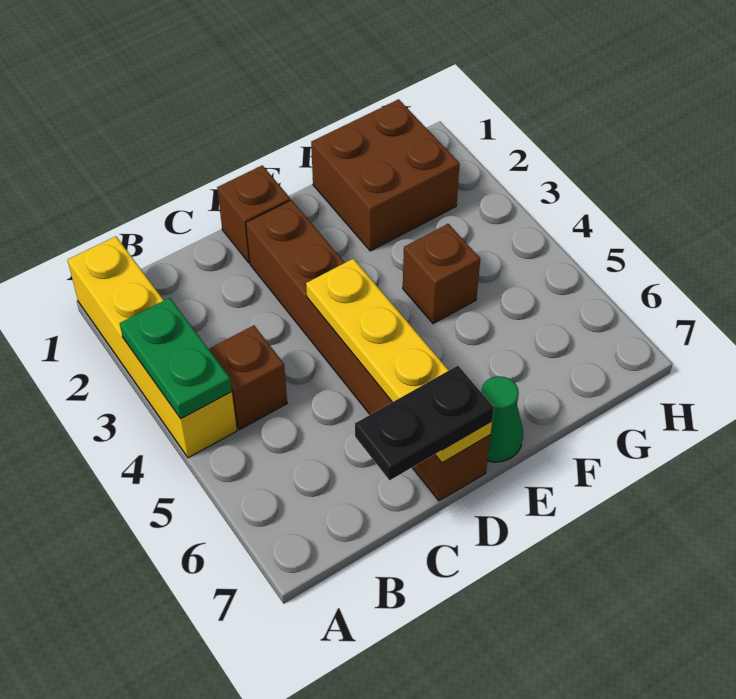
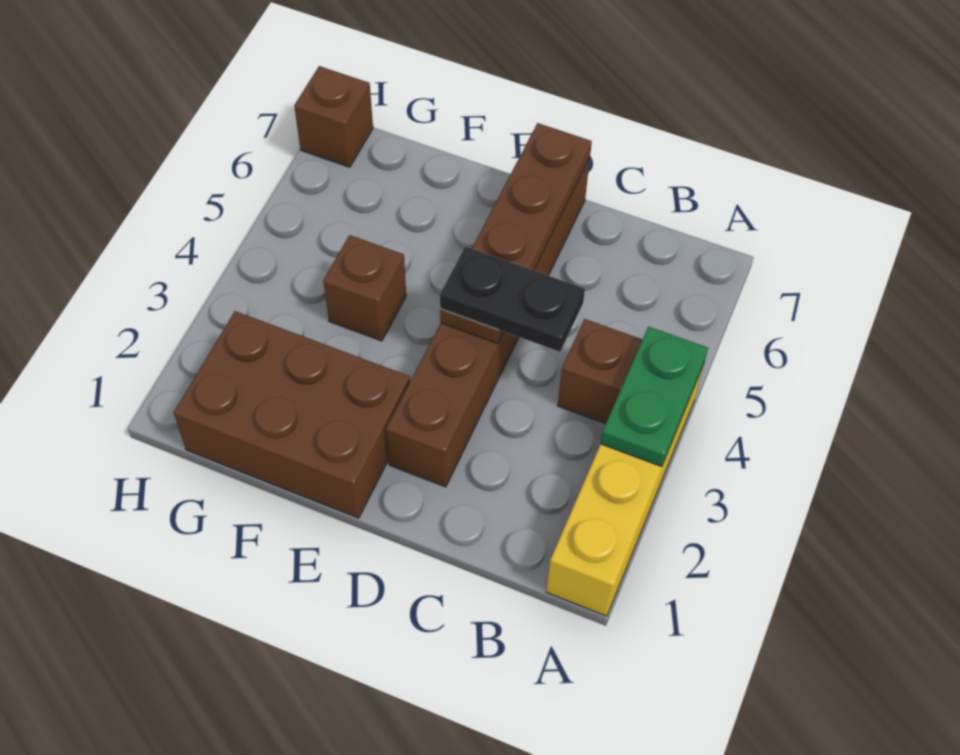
black plate C7:D7 level 3 -> black plate C4:D4 level 3
brown brick D1 level 1 -> brown brick H7 level 1
yellow plate D4:D7 level 2 -> brown plate D4:D7 level 2
green cone E7 level 1 -> none
brown brick F1:G2 level 1 -> brown brick E1:G2 level 1

